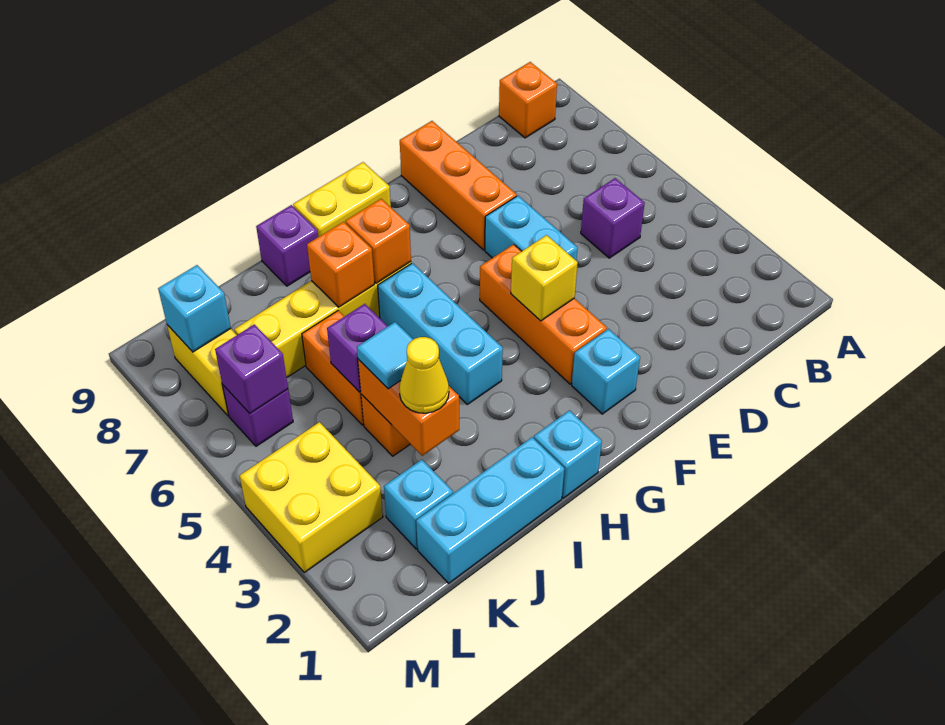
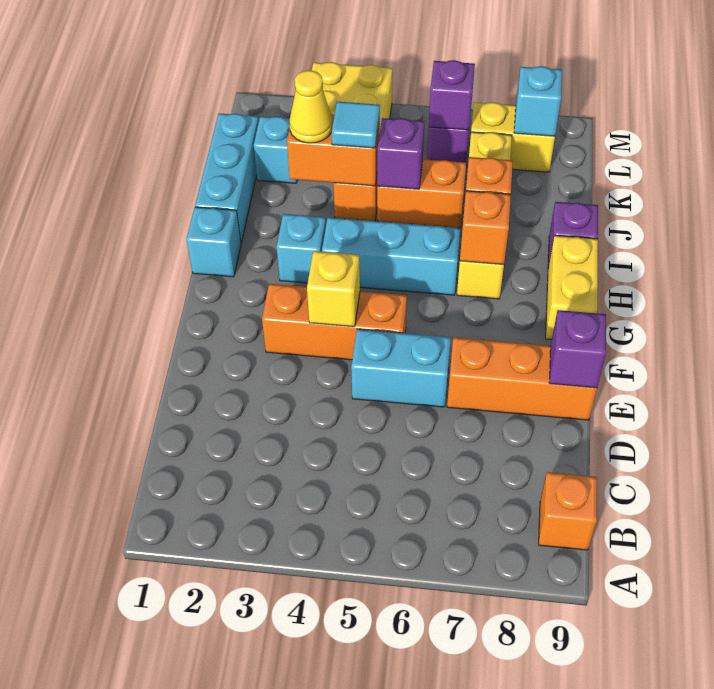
purple brick C5 level 1 -> purple brick E9 level 2
cyan brick F2 level 1 -> cyan brick H3 level 1

